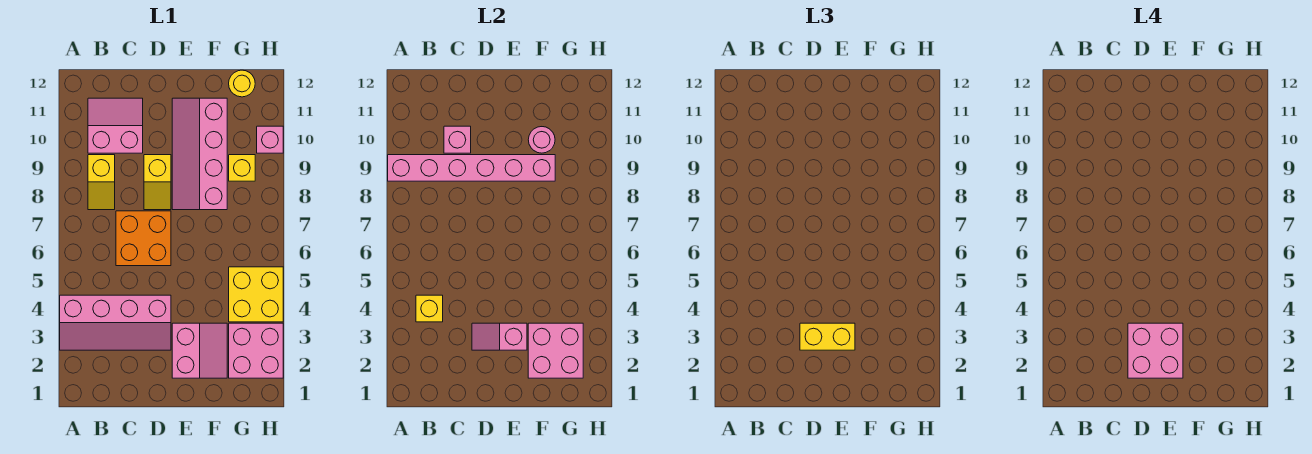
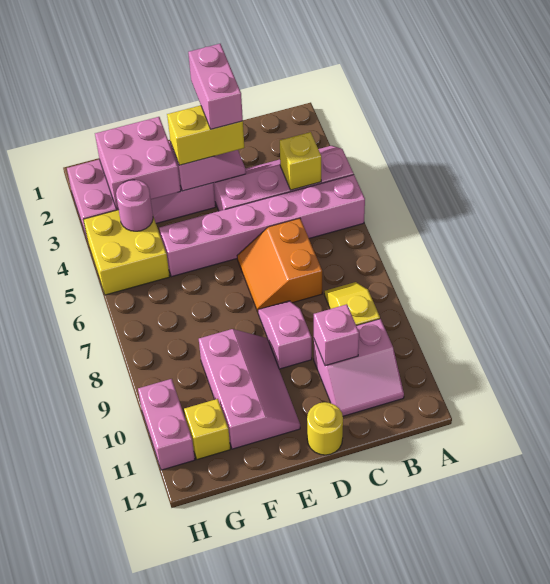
pink brick A9:F9 level 2 -> pink brick A5:F5 level 1
orange brick C6:D7 level 1 -> orange slope C6:D7 level 1 top C
pink brick D2:E3 level 4 -> pink brick D2:D3 level 4
yellow slope D8:D9 level 1 top 9 -> pink slope D8:D9 level 1 top 9
pink slope E8:F11 level 1 top F -> pink slope E9:F11 level 1 top F
pink round brick F10 level 2 -> pink round brick G4 level 2
yellow brick G9 level 1 -> yellow brick G11 level 1
yellow round brick G12 level 1 -> yellow round brick D12 level 1
pink brick H10 level 1 -> pink brick H10:H11 level 1

